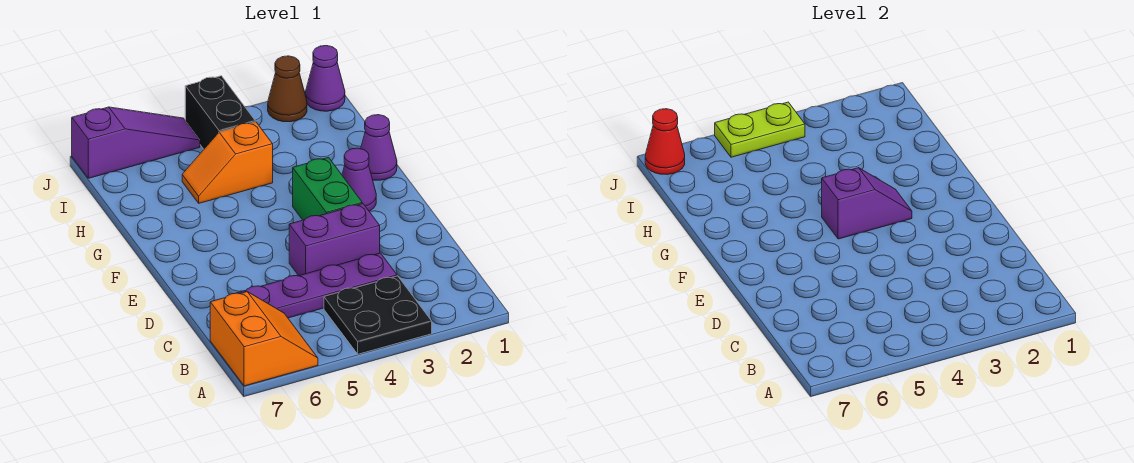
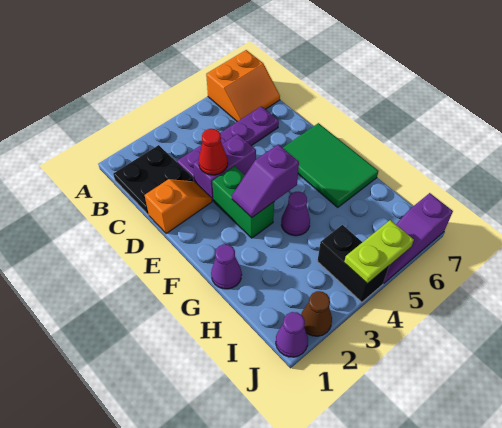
black plate A3:B4 level 1 -> black plate B1:C2 level 1
orange slope A6:B7 level 1 top 7 -> orange slope A6:B7 level 1 top A
none -> green tile E6:G7 level 1
purple cone F2 level 1 -> purple cone G4 level 1
orange slope H4:H5 level 1 top 4 -> orange slope D1:D2 level 1 top 1
red cone J7 level 2 -> red cone D3 level 2

